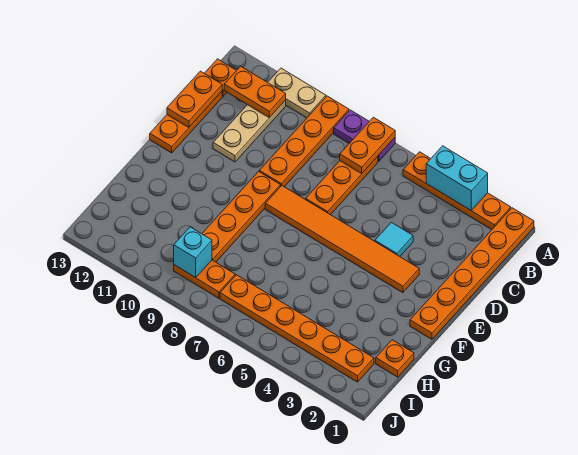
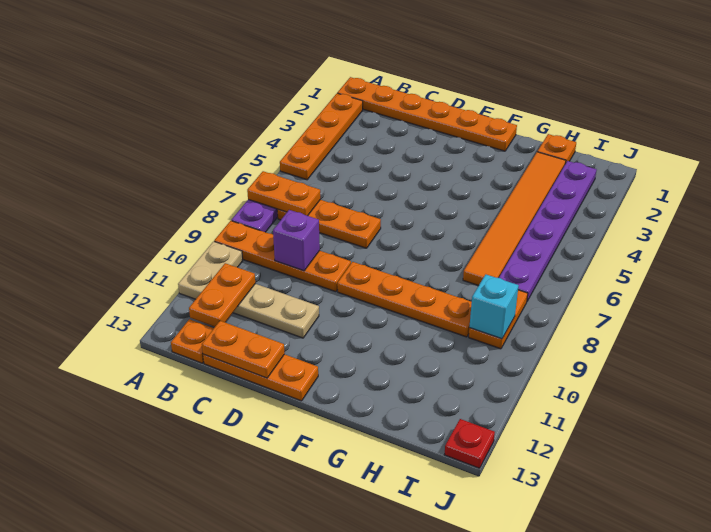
cyan brick A3:A4 level 2 -> none
none -> purple brick C9 level 2
cyan tile D4 level 1 -> none
orange tile E3:E8 level 1 -> orange tile H2:H7 level 1
orange plate I2:I7 level 1 -> purple plate I2:I7 level 1
none -> red plate J13 level 1

